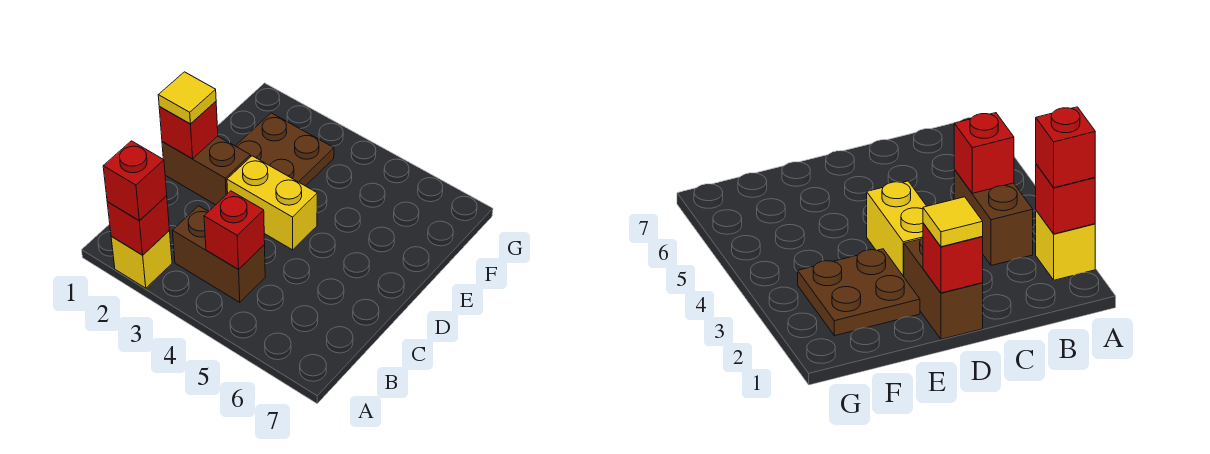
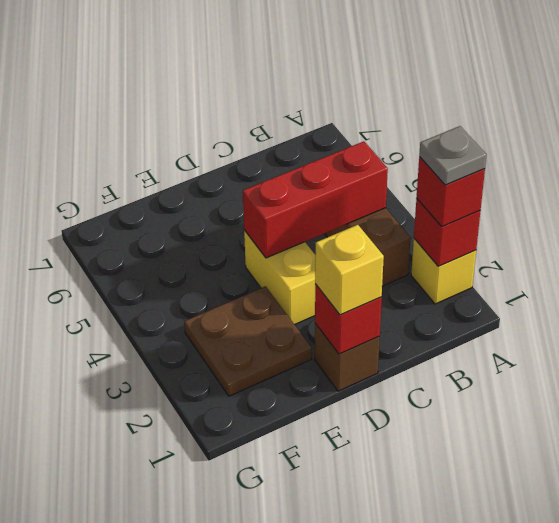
none -> grey plate A2 level 4
red brick B4 level 2 -> red brick B4:D4 level 2
brown brick D1:D2 level 1 -> brown brick D1 level 1
yellow tile D1 level 3 -> yellow brick D1 level 3

